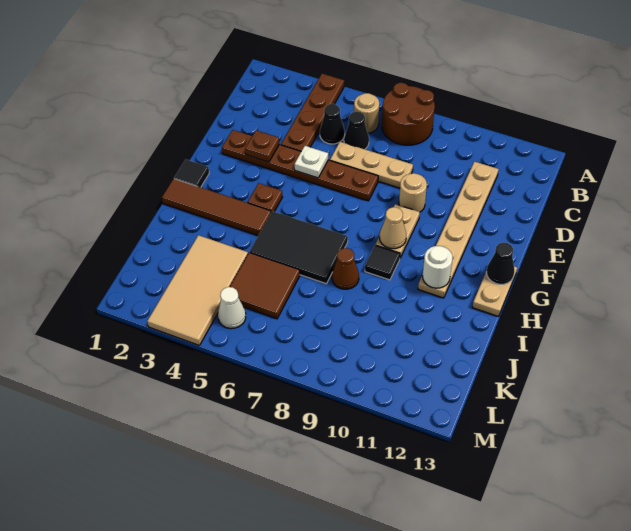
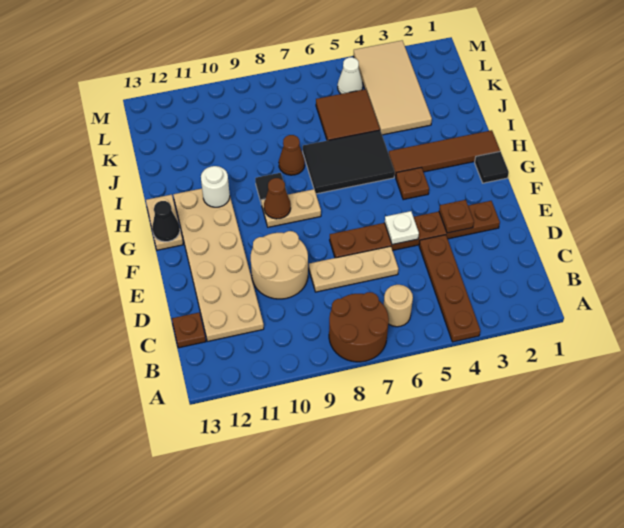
black cone C5 level 1 -> none
black cone C6 level 1 -> none
tan plate C11:H11 level 1 -> tan plate C11:H12 level 1
none -> brown plate C13 level 1
tan round brick E9 level 1 -> tan round brick D9:E10 level 1
tan plate F9:G9 level 1 -> tan plate G8:G9 level 1
tan cone G9 level 2 -> brown cone G9 level 2

